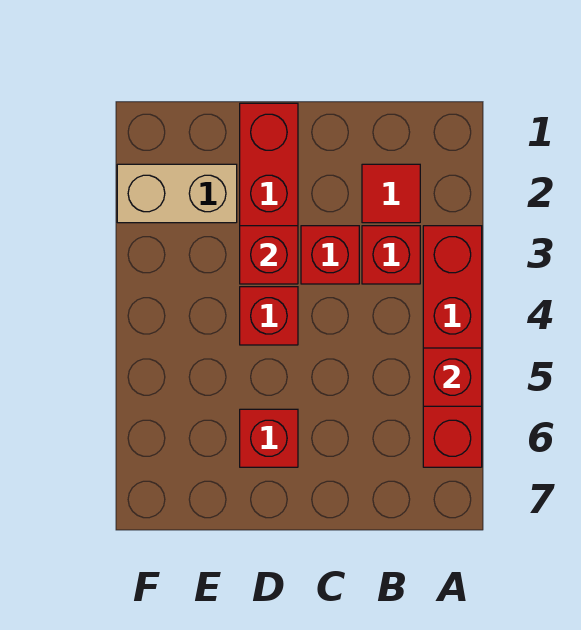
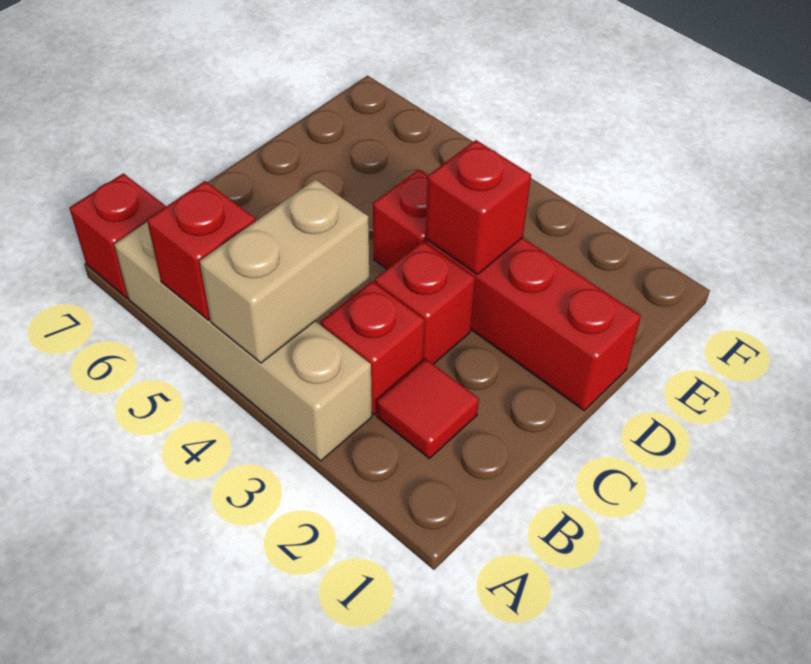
red brick A3:A6 level 1 -> tan brick A3:A6 level 1
red brick D6 level 1 -> red brick A7 level 1
tan brick E2:F2 level 1 -> tan brick A4:B4 level 2

